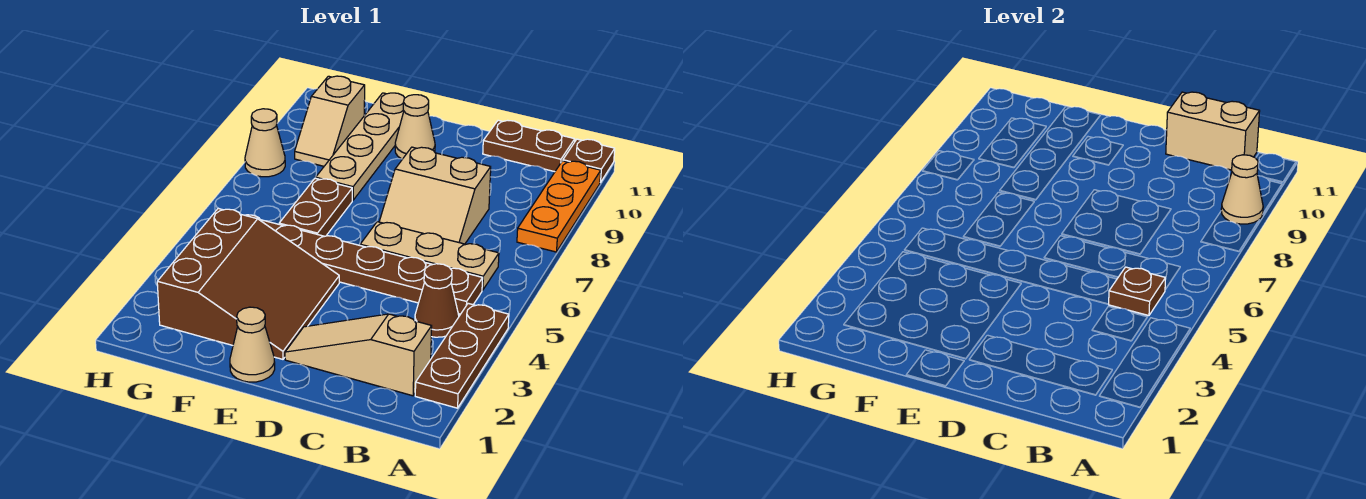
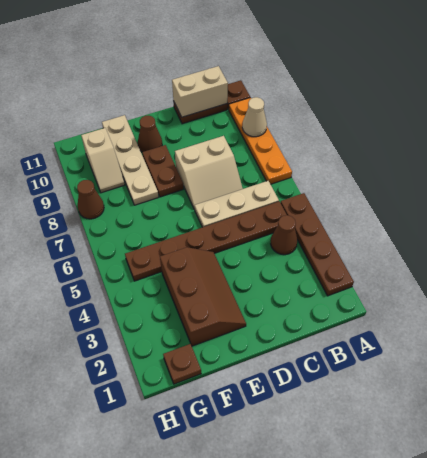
brown plate A2:A4 level 1 -> brown plate A2:A5 level 1
orange plate A8:A10 level 1 -> orange plate A7:A10 level 1
tan slope B2:D2 level 1 top B -> none
brown plate B5 level 2 -> brown plate G1 level 1
tan cone E1 level 1 -> none
brown slope E2:G4 level 1 top G -> brown slope E2:F4 level 1 top F
tan cone E10 level 1 -> brown cone E10 level 1
brown plate F6:F7 level 1 -> brown plate E8:E9 level 1
tan cone H8 level 1 -> brown cone H8 level 1

